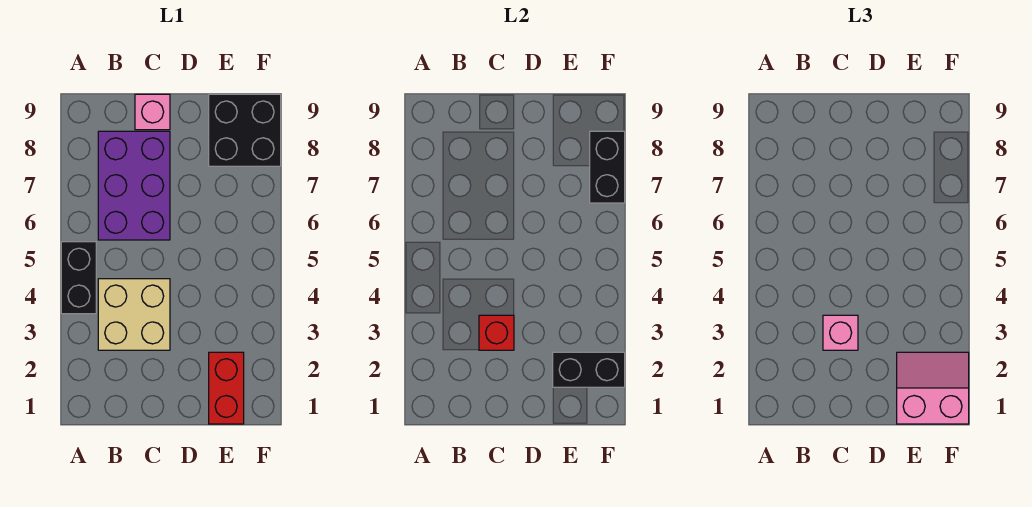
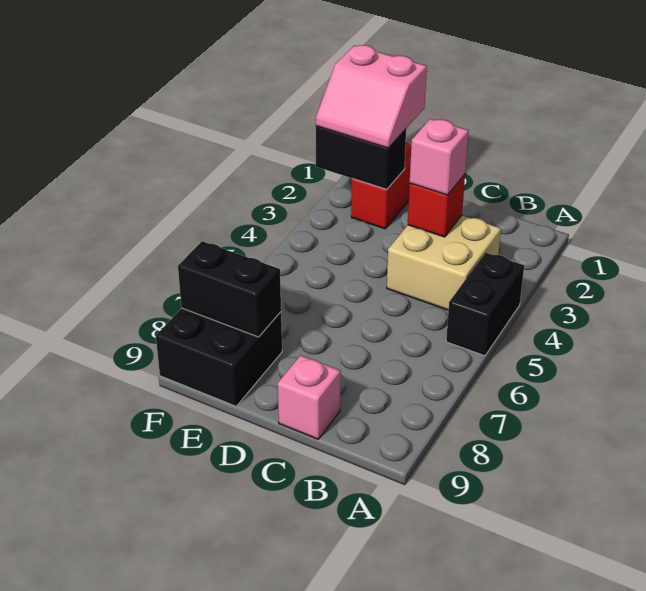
purple brick B6:C8 level 1 -> none
black brick F7:F8 level 2 -> black brick E8:F8 level 2

